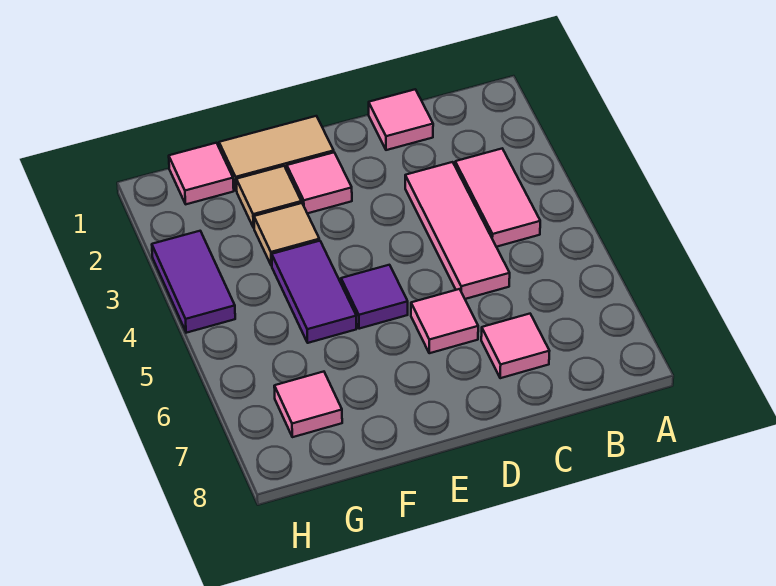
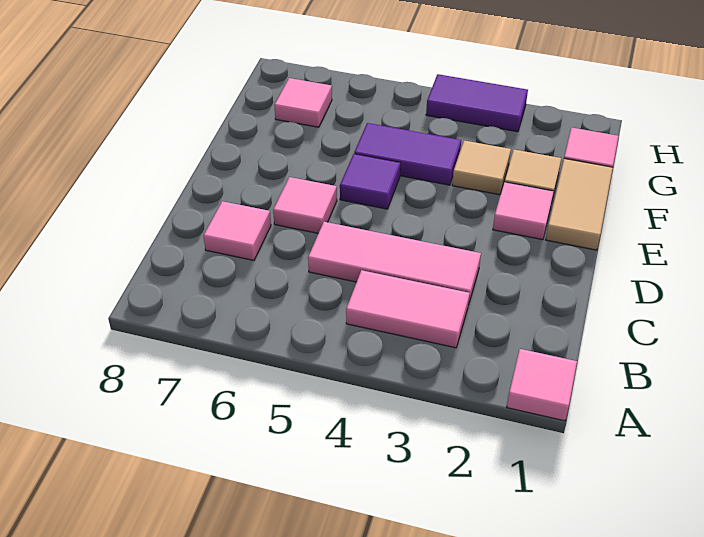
pink tile C1 level 1 -> pink tile A1 level 1

